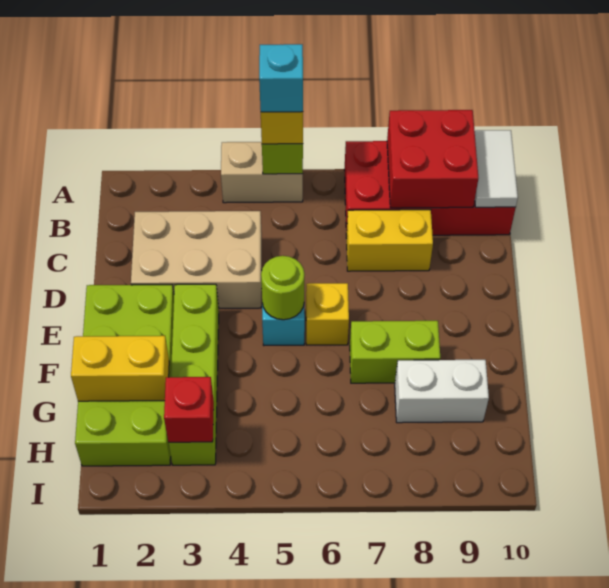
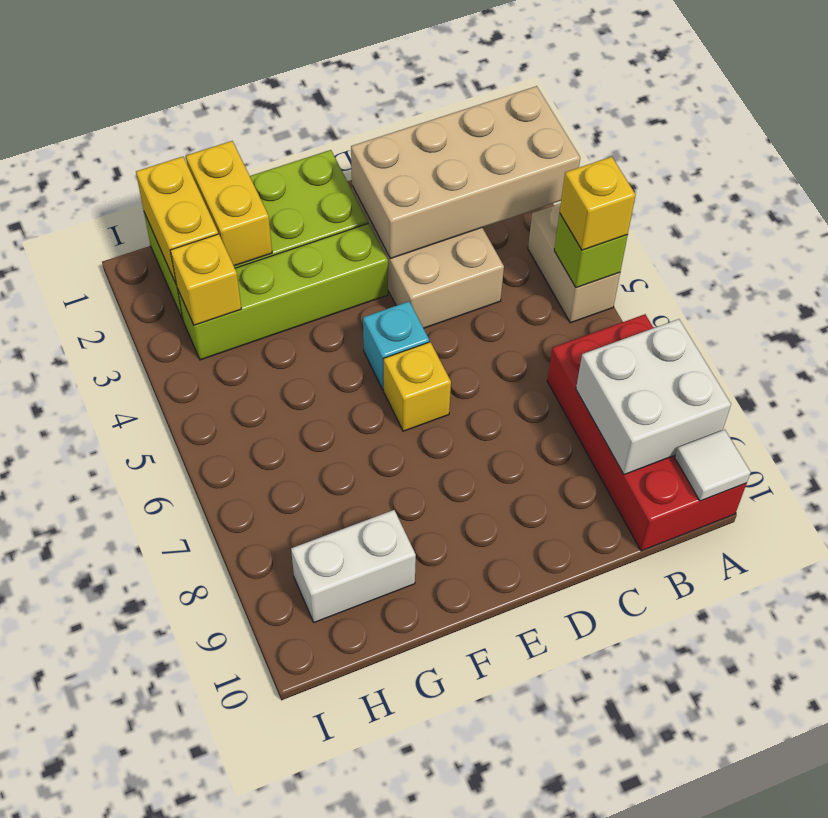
none -> tan brick A2:D3 level 2
cyan brick A5 level 4 -> none
red brick A8:B9 level 2 -> white brick A8:B9 level 2
white tile A10:B10 level 2 -> white tile A10 level 2
yellow brick C7:C8 level 1 -> yellow brick H1:H2 level 2
lime round brick E5 level 2 -> none
lime brick F7:F8 level 1 -> none
white brick G8:G9 level 1 -> white brick G9:H9 level 1
red brick H3 level 2 -> yellow brick H3 level 2

